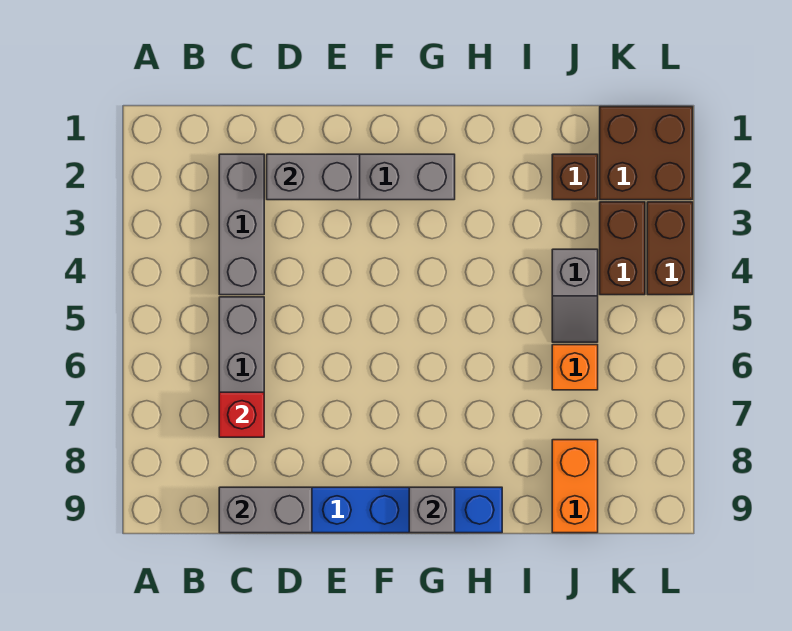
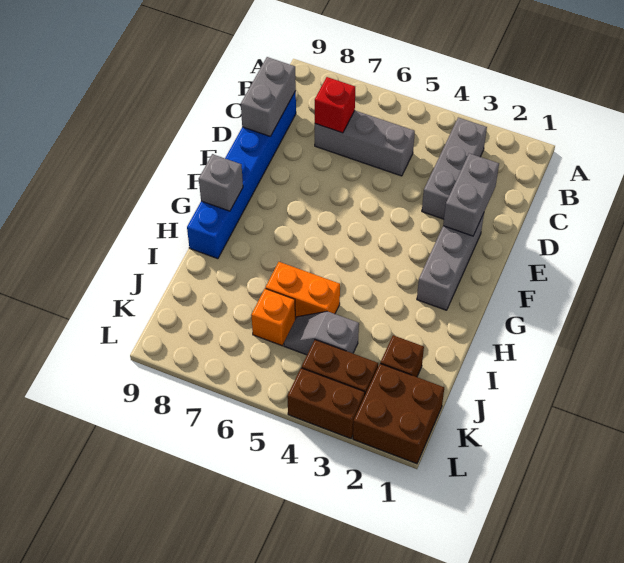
grey brick C2:C4 level 1 -> grey brick B3:D3 level 1
orange brick J8:J9 level 1 -> orange brick I5:I6 level 1

